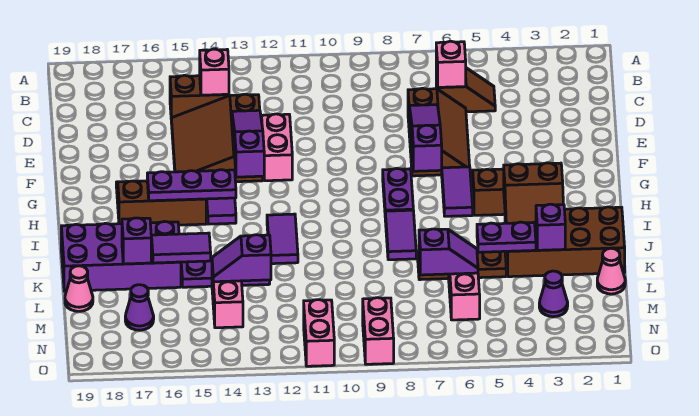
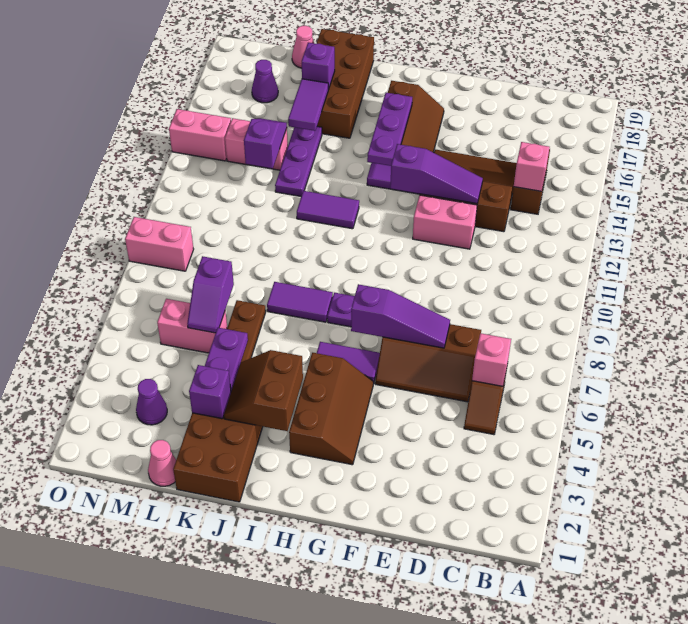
purple brick J16:K19 level 1 -> brown brick J16:K19 level 1
pink brick N11:O11 level 1 -> pink brick N14:O14 level 1

